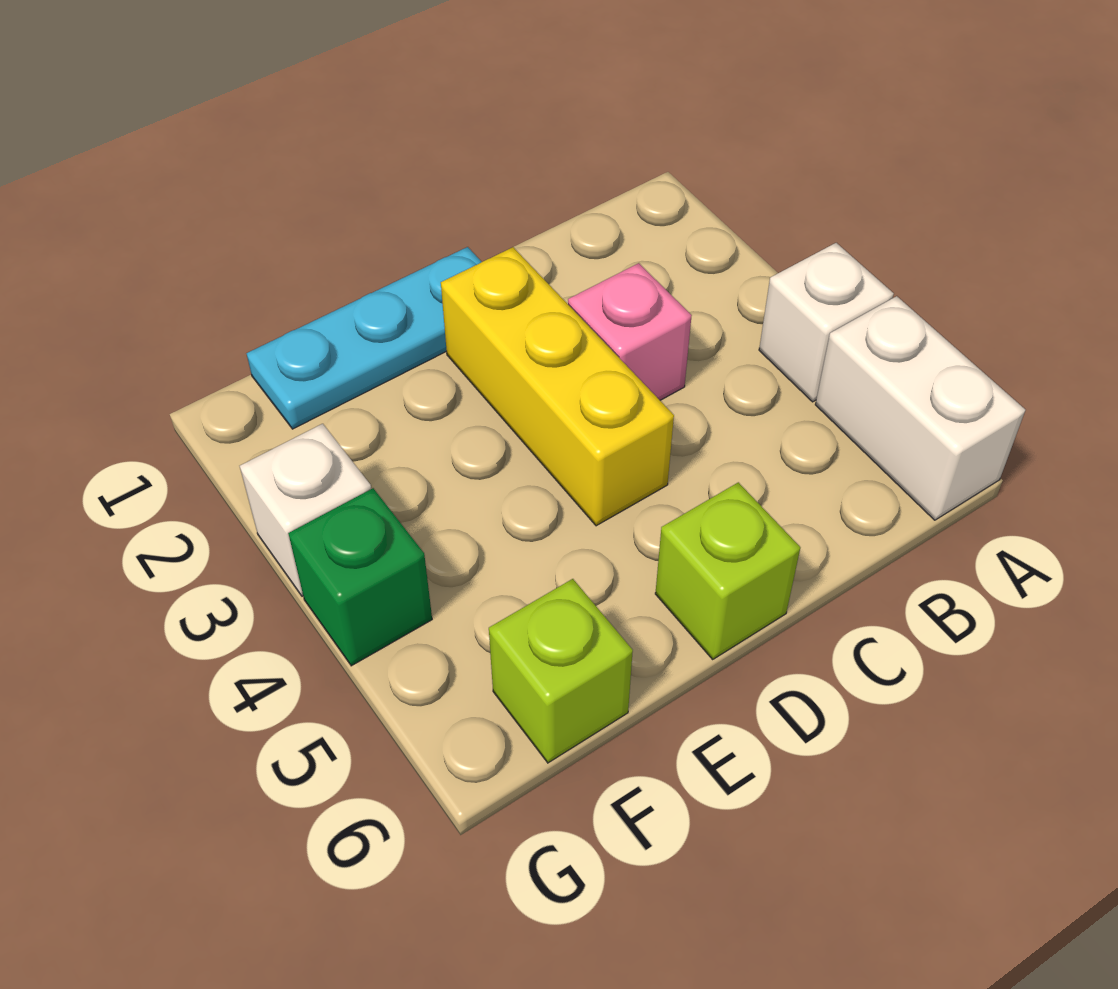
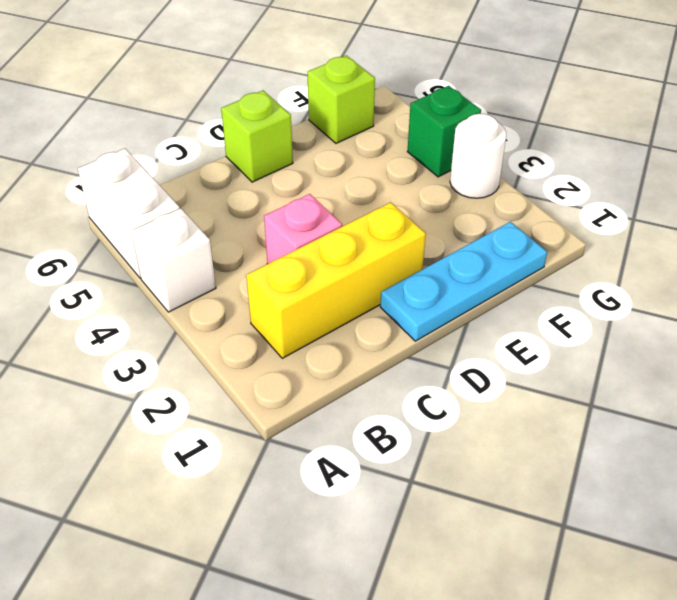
yellow brick D2:D4 level 1 -> yellow brick B2:D2 level 1
white brick G3 level 1 -> white round brick G3 level 1

